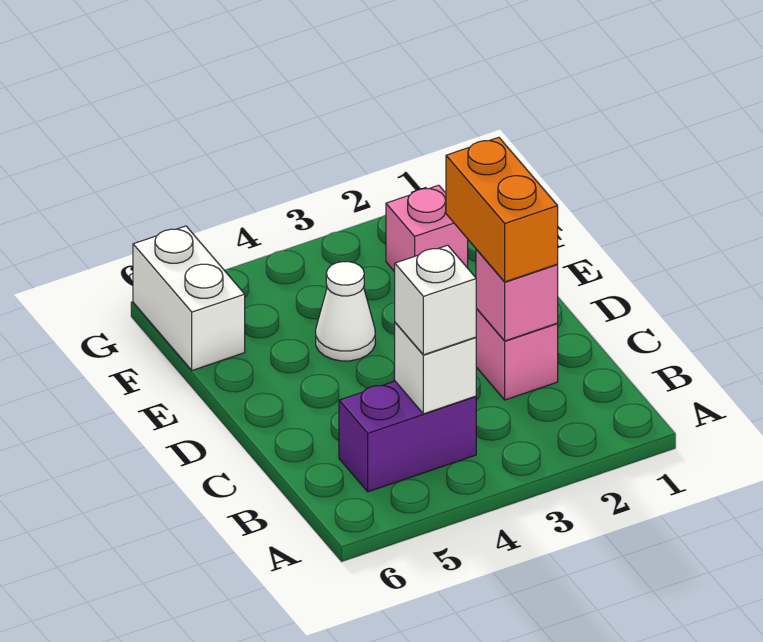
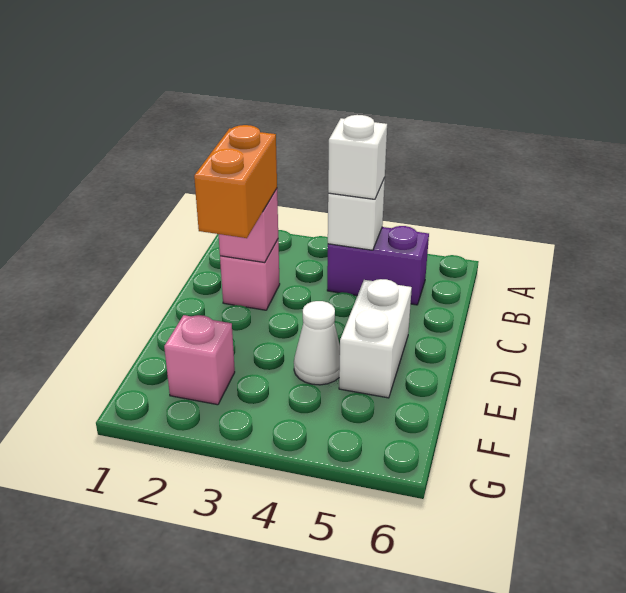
white brick F6:G6 level 1 -> white brick D5:E5 level 1

